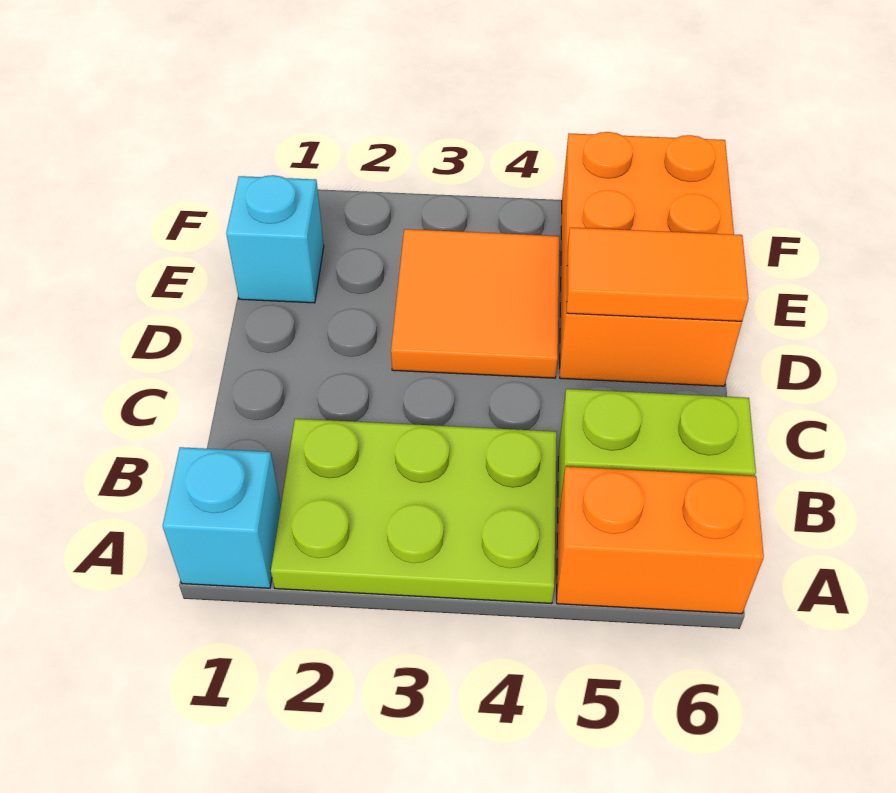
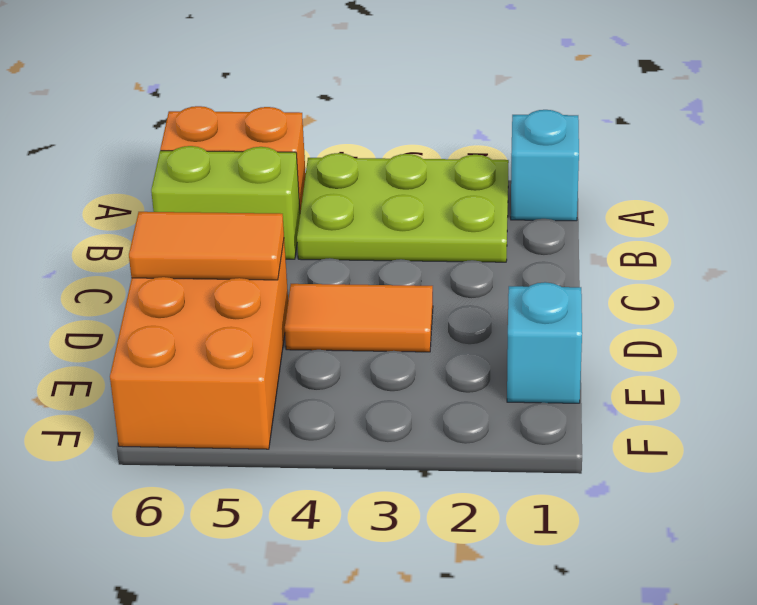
orange tile D3:E4 level 1 -> orange tile D3:D4 level 1

